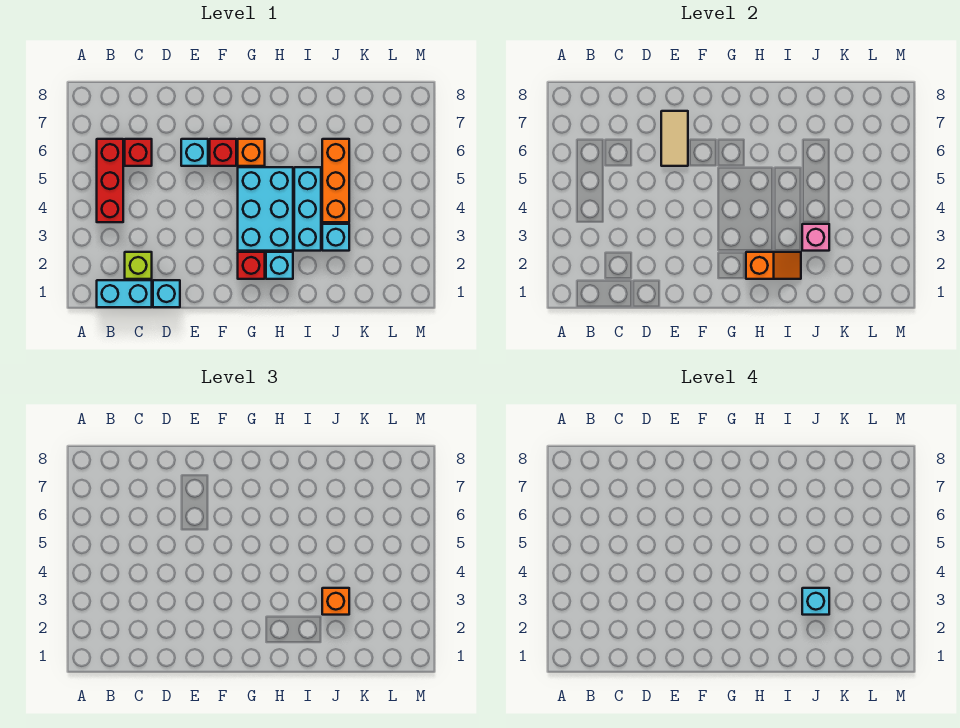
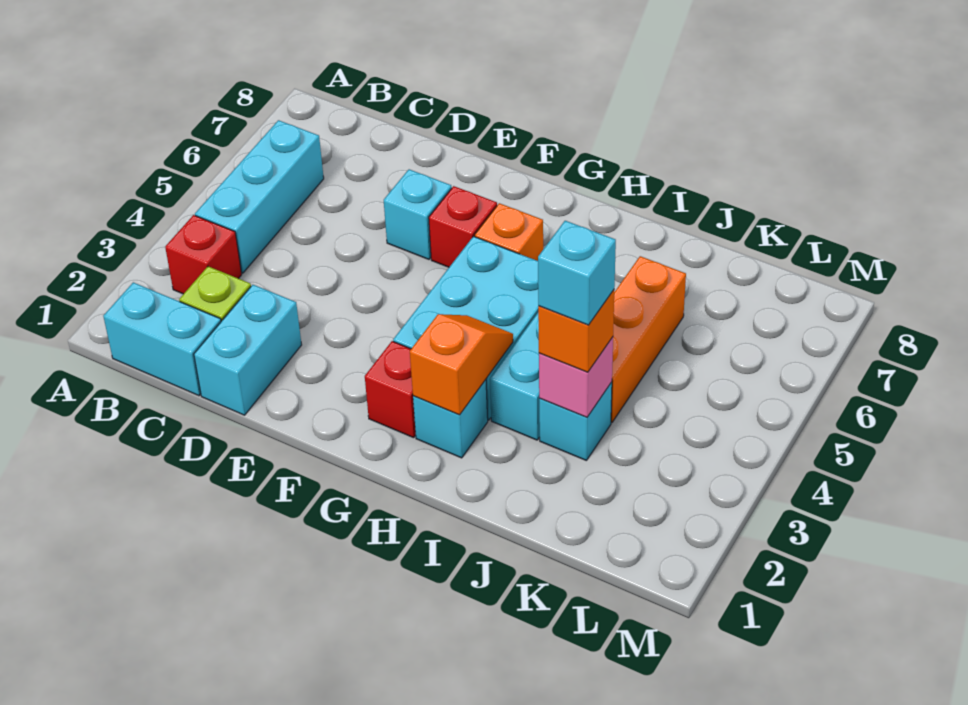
red brick B4:B6 level 1 -> cyan brick B4:B6 level 1
red brick C6 level 1 -> red brick B3 level 1
cyan brick D1 level 1 -> cyan brick D1:D2 level 1
tan tile E6:E7 level 2 -> none
orange slope H2:I2 level 2 top H -> orange slope H2:H3 level 2 top 2

